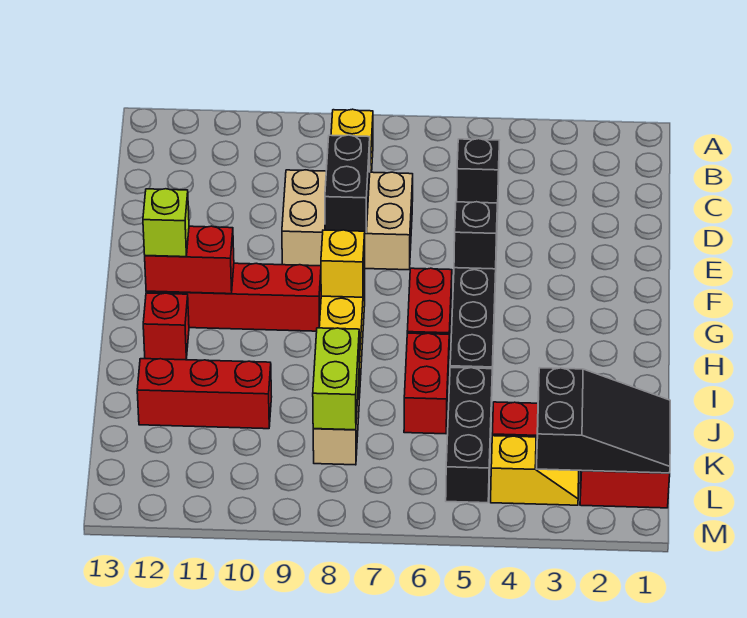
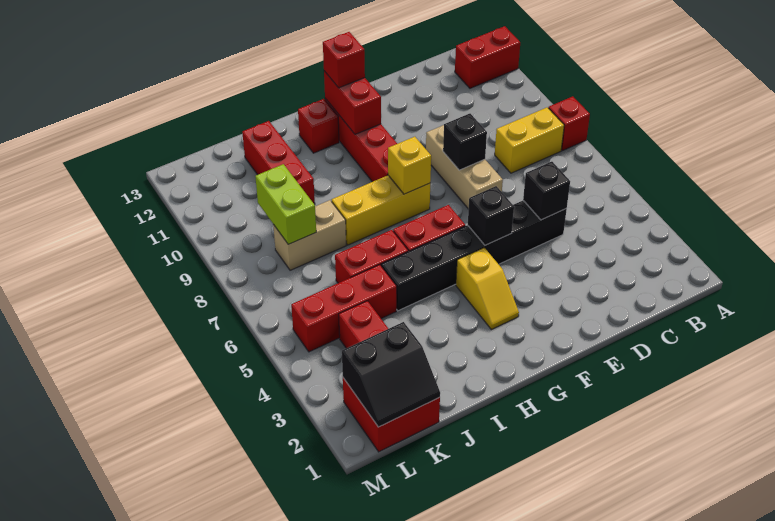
none -> red brick A8 level 1
none -> red brick A12:B12 level 1
tan brick D7:E9 level 1 -> tan brick E7:E9 level 1
black brick D8:E8 level 2 -> black brick E8 level 2
lime brick G12 level 3 -> red brick G12 level 3
black brick J5:L5 level 1 -> red brick J5:L5 level 1
lime brick J8:K8 level 2 -> lime brick K8:K9 level 2
black slope K1:L3 level 2 top 3 -> black slope K1:L2 level 2 top 2
yellow slope L3:L4 level 1 top 4 -> yellow slope G3:G4 level 1 top 4

